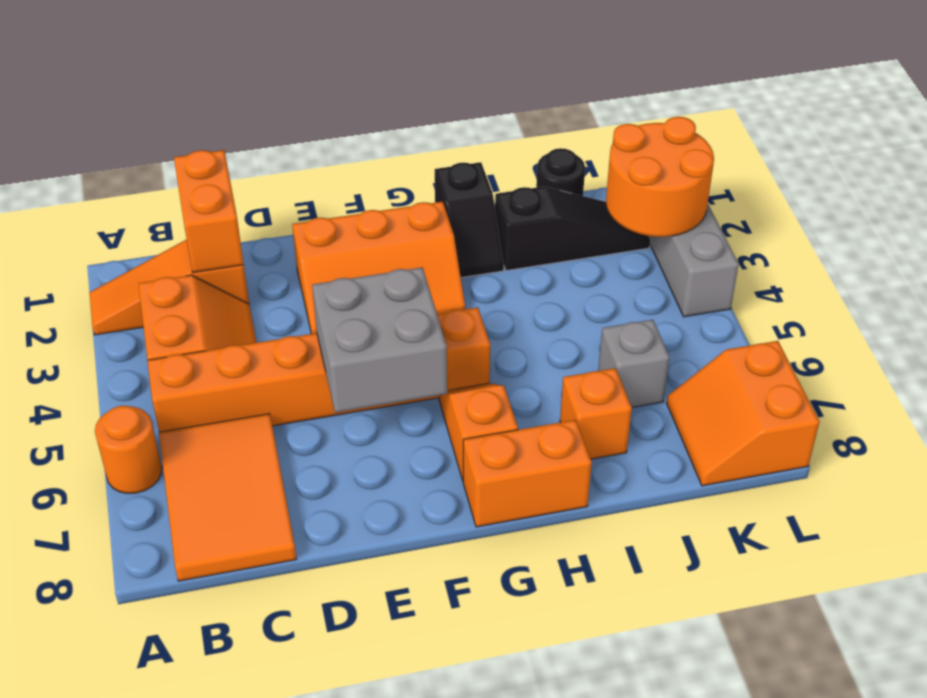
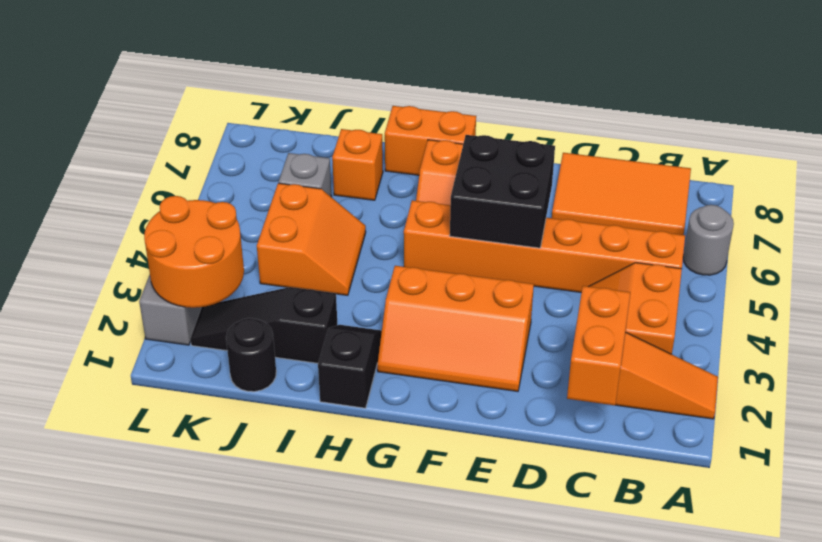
orange round brick A6 level 1 -> grey round brick A6 level 1
orange tile B6:C8 level 1 -> orange tile B7:D8 level 1
orange slope E2:G3 level 1 top 2 -> orange slope E2:G3 level 1 top 3
grey brick E5:F6 level 2 -> black brick E5:F6 level 2
orange slope K7:L8 level 1 top L -> orange slope I4:J5 level 1 top J

